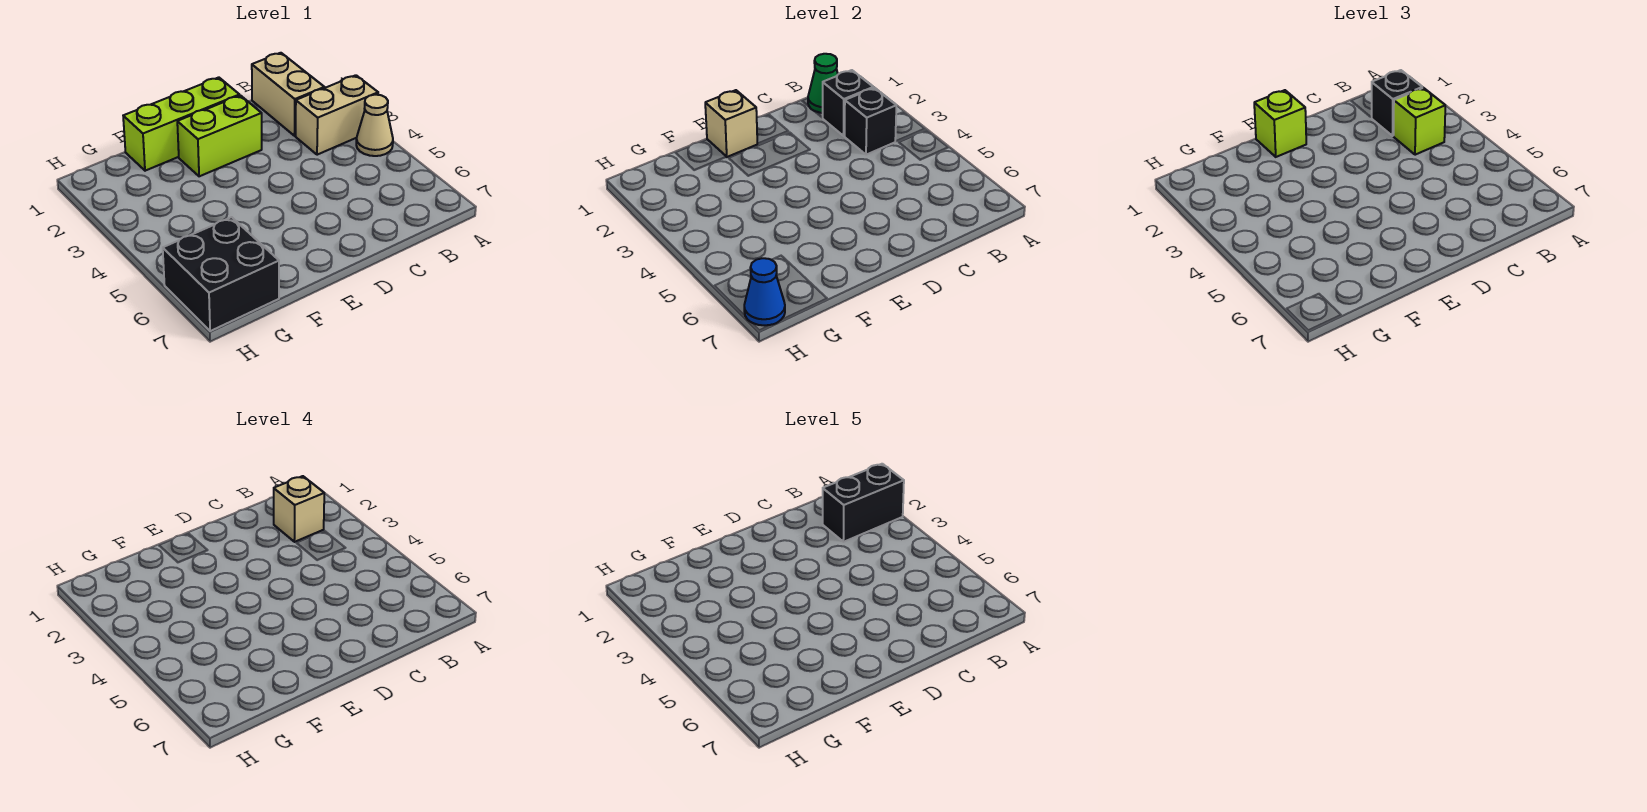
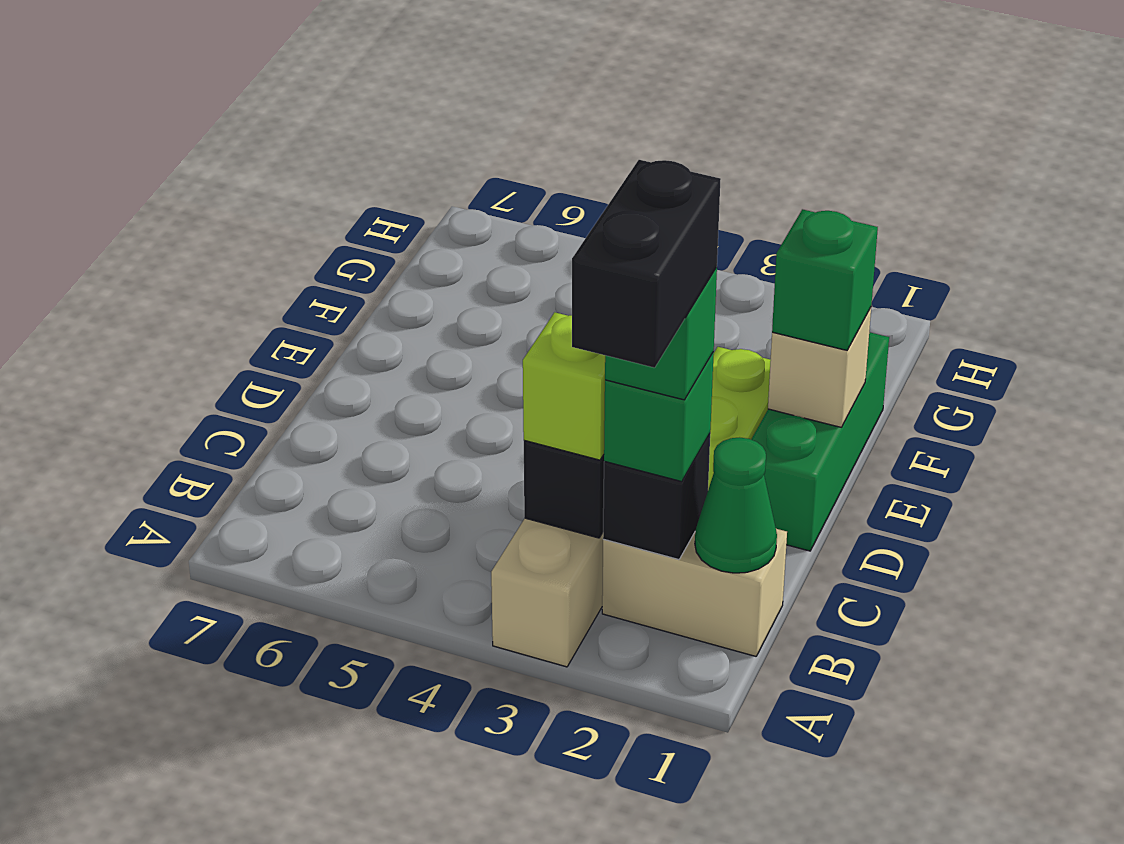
tan cone A4 level 1 -> none
black brick B2 level 3 -> green brick B2 level 3
tan brick B2 level 4 -> green brick B2 level 4
lime brick D1:F1 level 1 -> green brick D1:F1 level 1
lime brick E1 level 3 -> green brick E1 level 3
black brick G6:H7 level 1 -> none
blue cone H7 level 2 -> none

